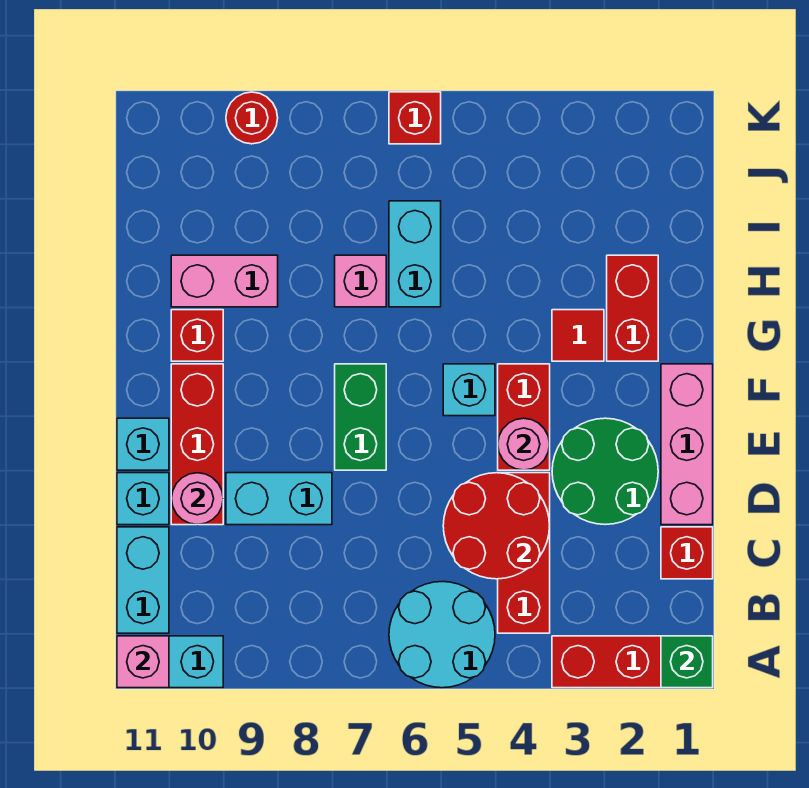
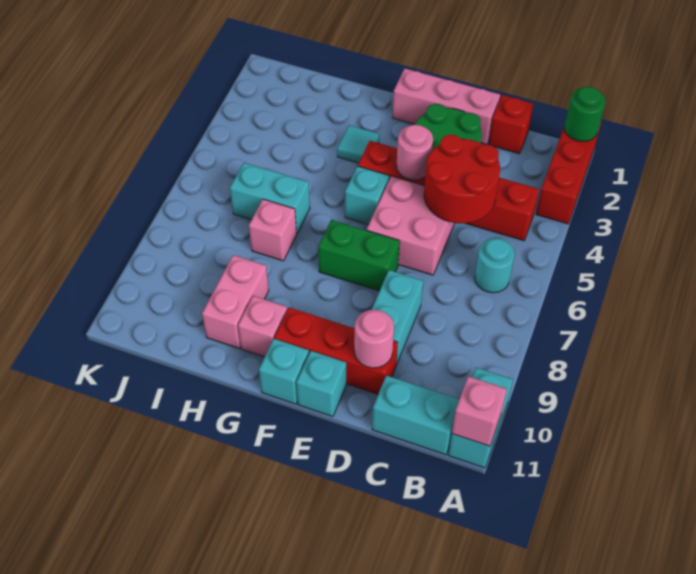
green brick A1 level 2 -> green round brick A1 level 2
cyan round brick A5:B6 level 1 -> cyan round brick B6 level 1
none -> pink brick D5:E6 level 1
cyan brick D11 level 1 -> cyan brick F11 level 1
red brick G2:H2 level 1 -> none
red tile G3 level 1 -> cyan tile G3 level 1
red brick G10 level 1 -> pink brick G10 level 1
red brick K6 level 1 -> none
red round brick K9 level 1 -> none

